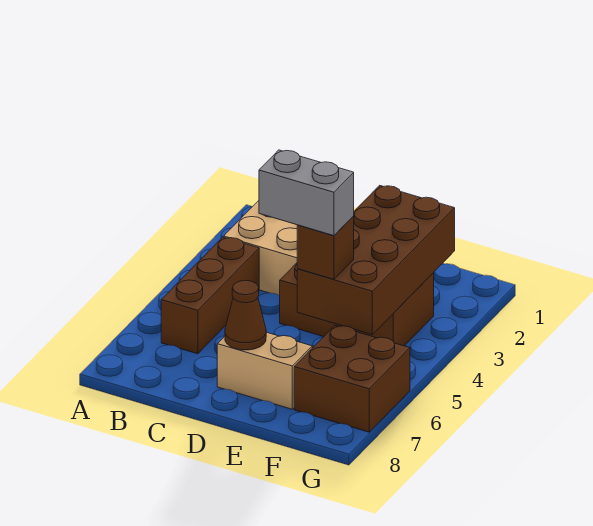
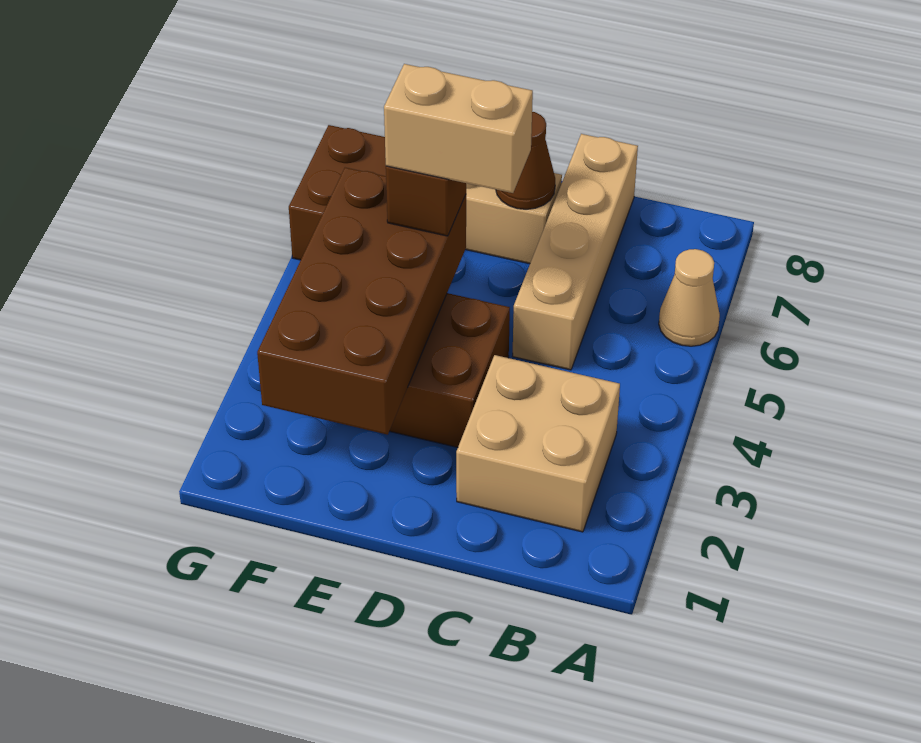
none -> tan cone A6 level 1
brown brick B4:B6 level 1 -> none
none -> tan brick C5:C8 level 1
grey brick D5:E5 level 4 -> tan brick D5:E5 level 4

